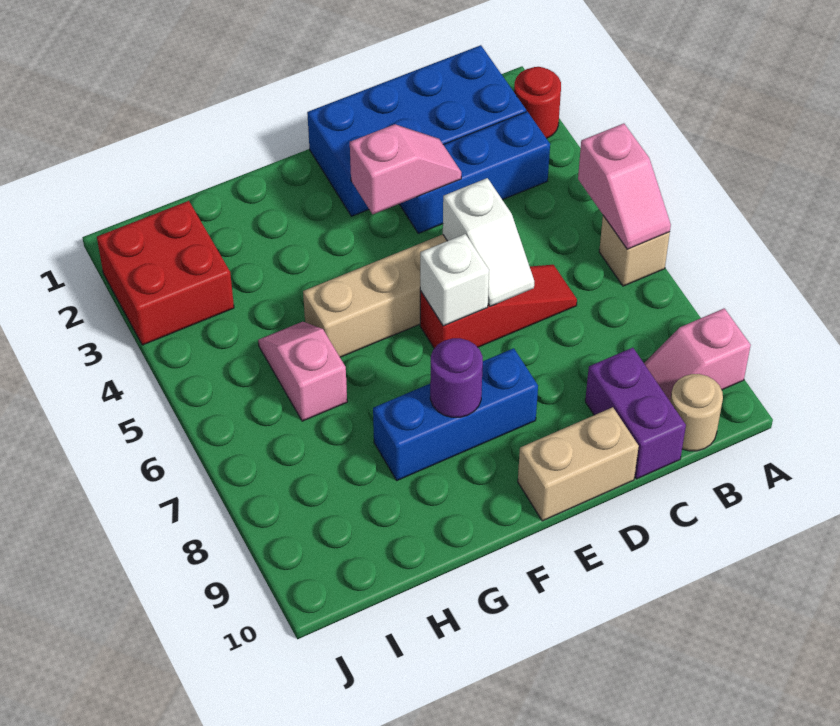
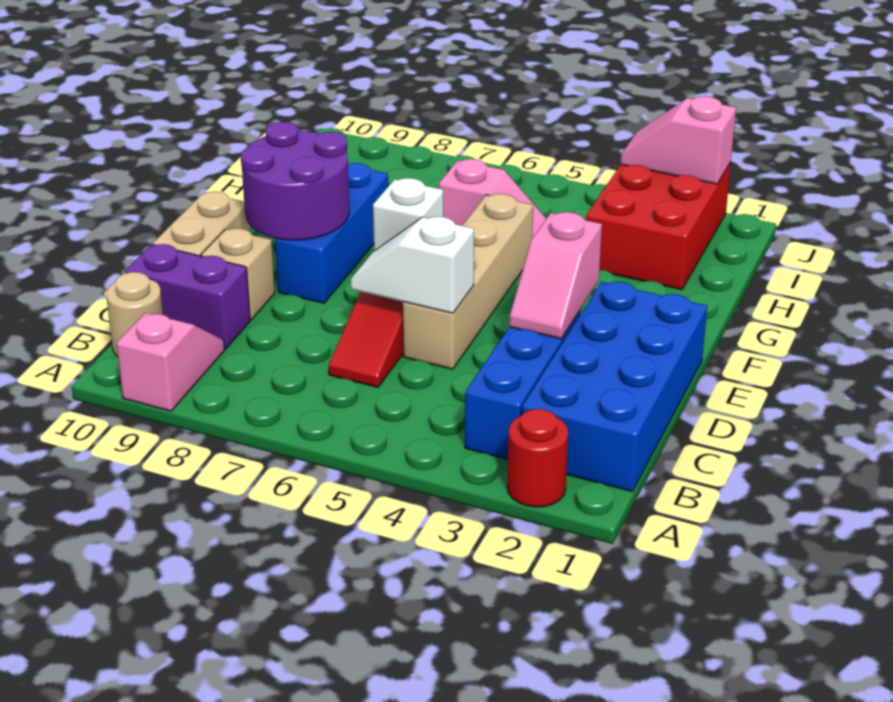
pink slope A5:A6 level 2 top 5 -> pink slope J2:J3 level 2 top 2
tan brick A6 level 1 -> tan brick D9 level 1
purple round brick F8 level 2 -> purple round brick E8:F9 level 2
red brick I2:J3 level 1 -> red brick H2:J3 level 1

